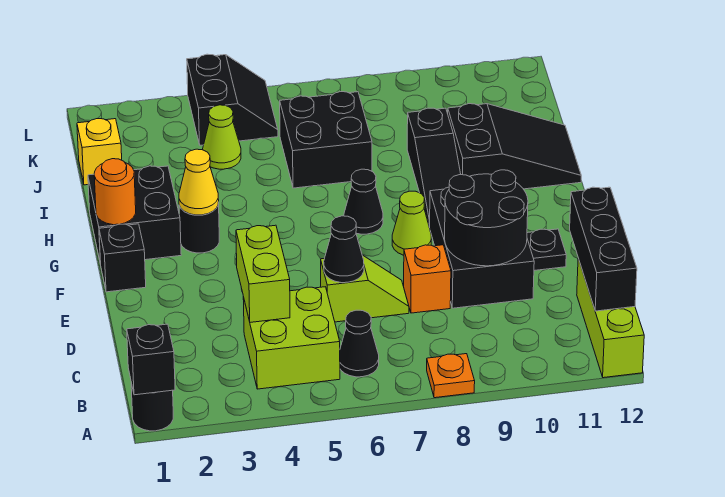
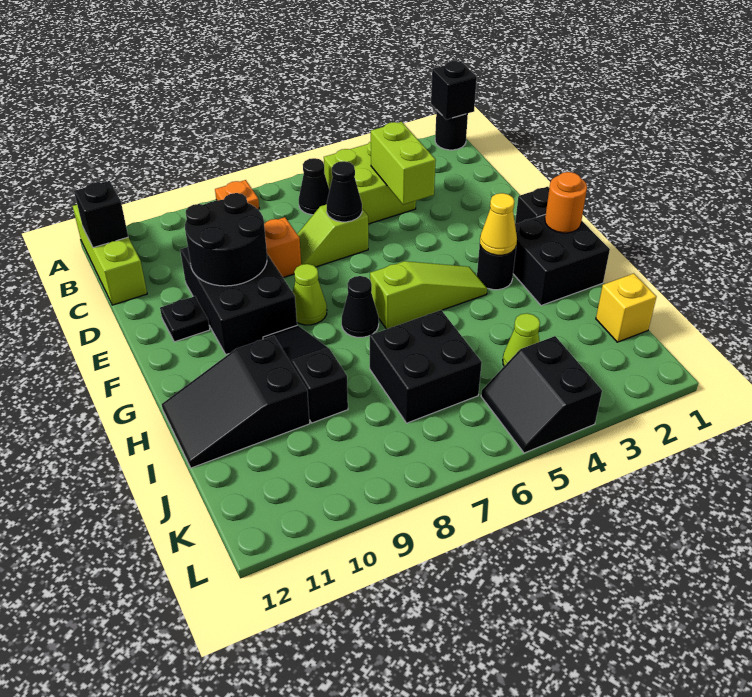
black brick B12:D12 level 2 -> black brick B12 level 2
none -> lime slope G4:G6 level 1 top 6

